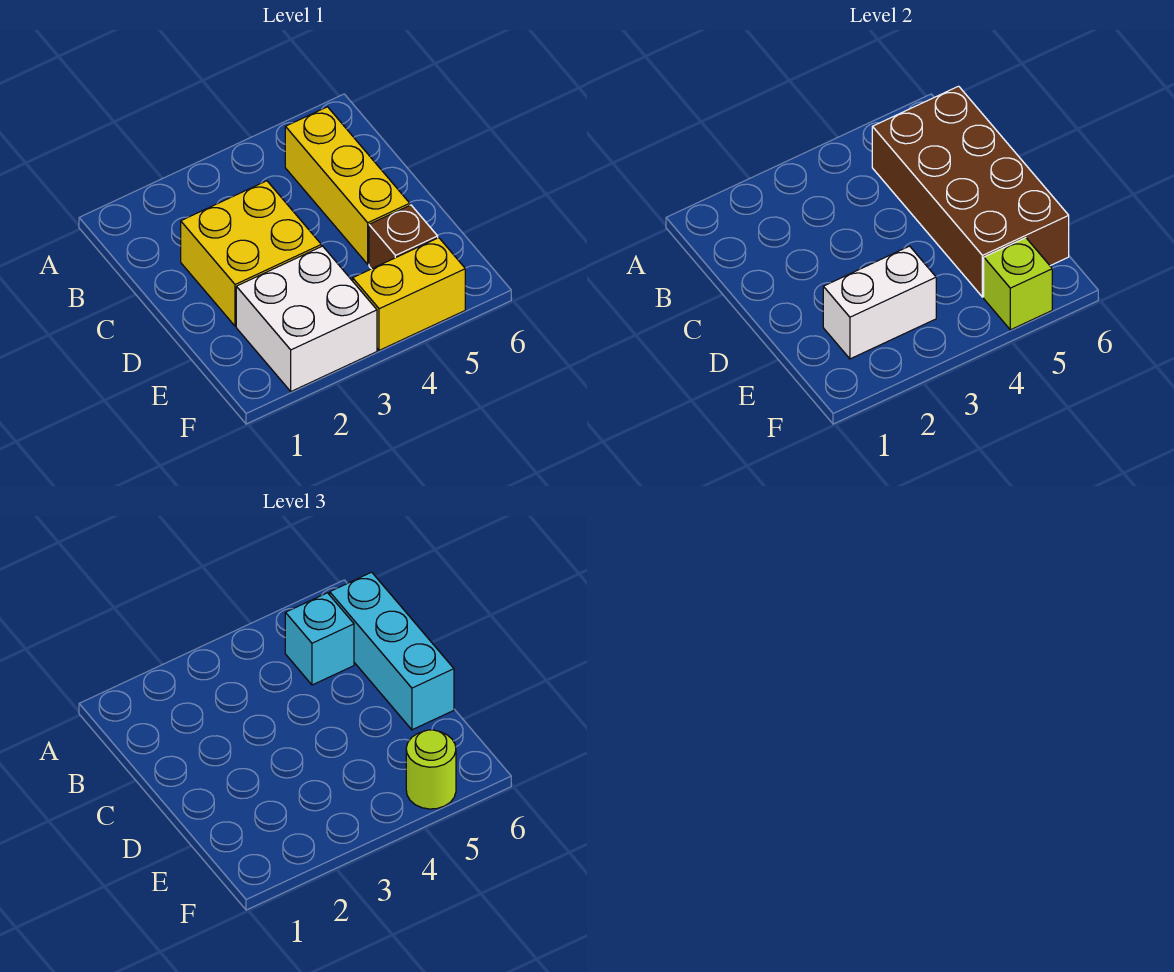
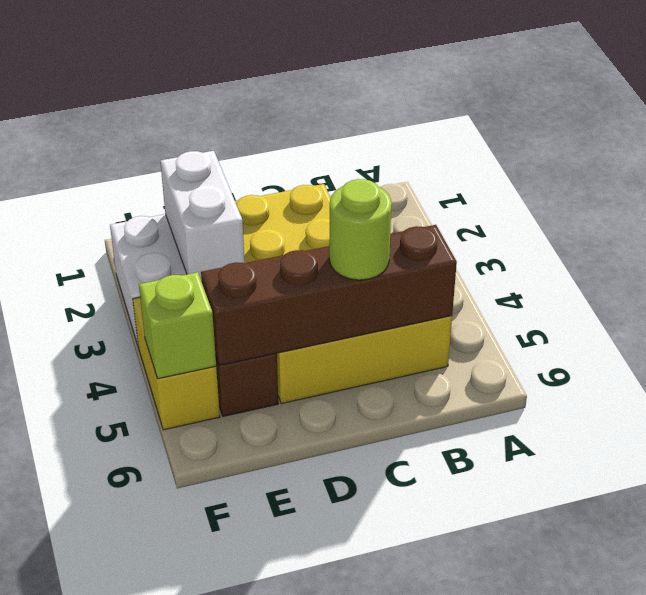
brown brick B5:E6 level 2 -> brown brick B5:E5 level 2
cyan brick B5 level 3 -> none
cyan brick B6:D6 level 3 -> none
lime round brick F5 level 3 -> lime round brick C5 level 3

